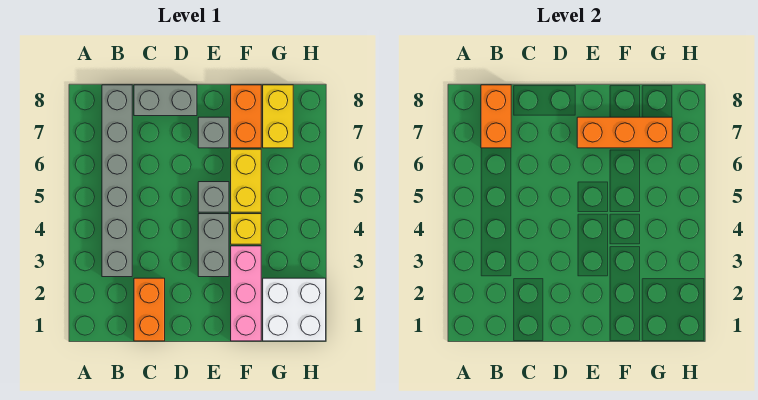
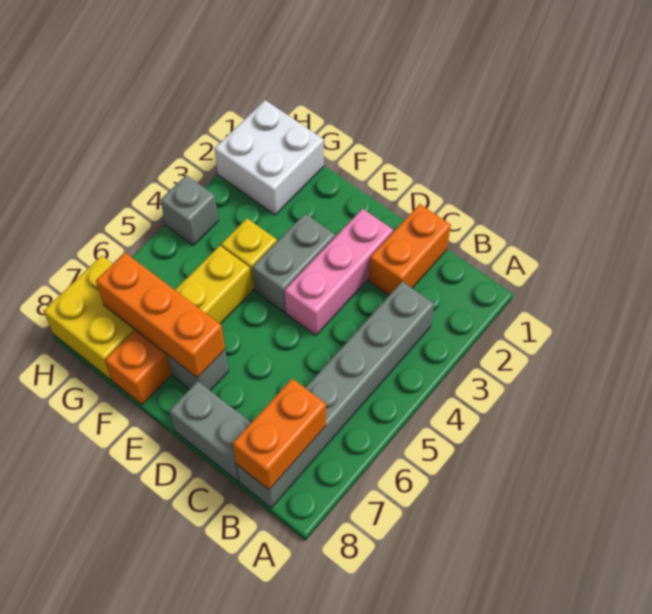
grey brick E5 level 1 -> grey brick H4 level 1
pink brick F1:F3 level 1 -> pink brick D2:D4 level 1
yellow brick G7:G8 level 1 -> yellow brick G7:H8 level 1

